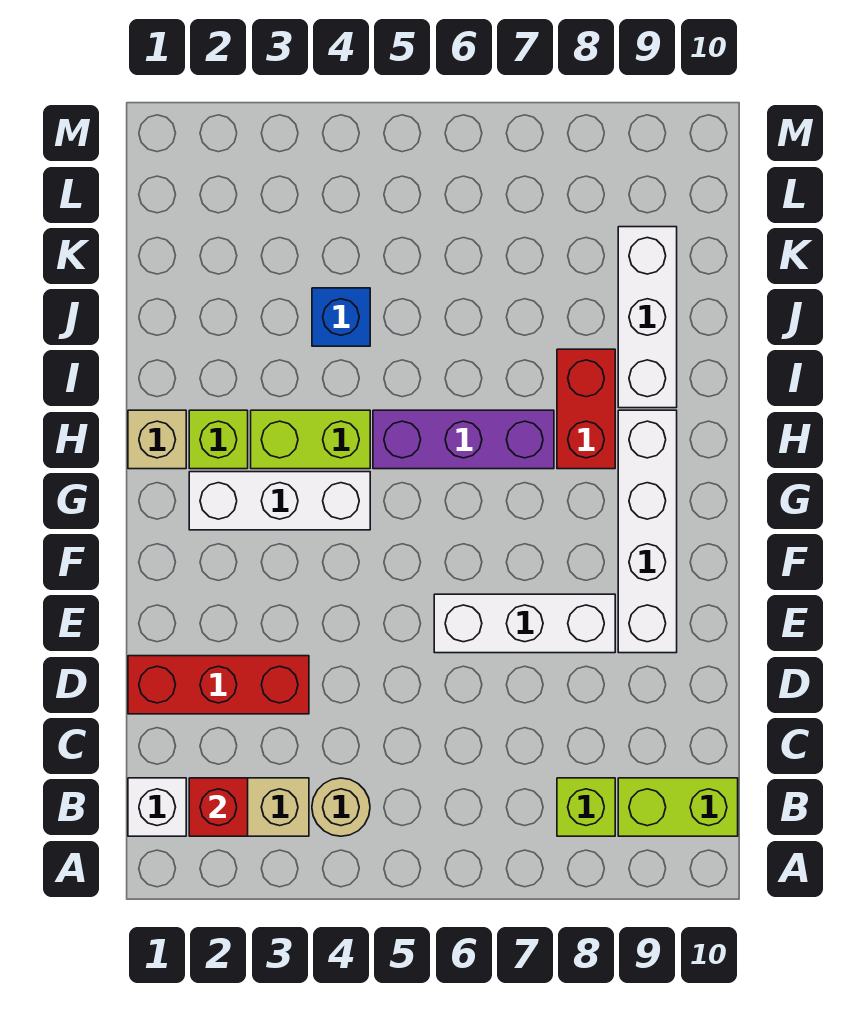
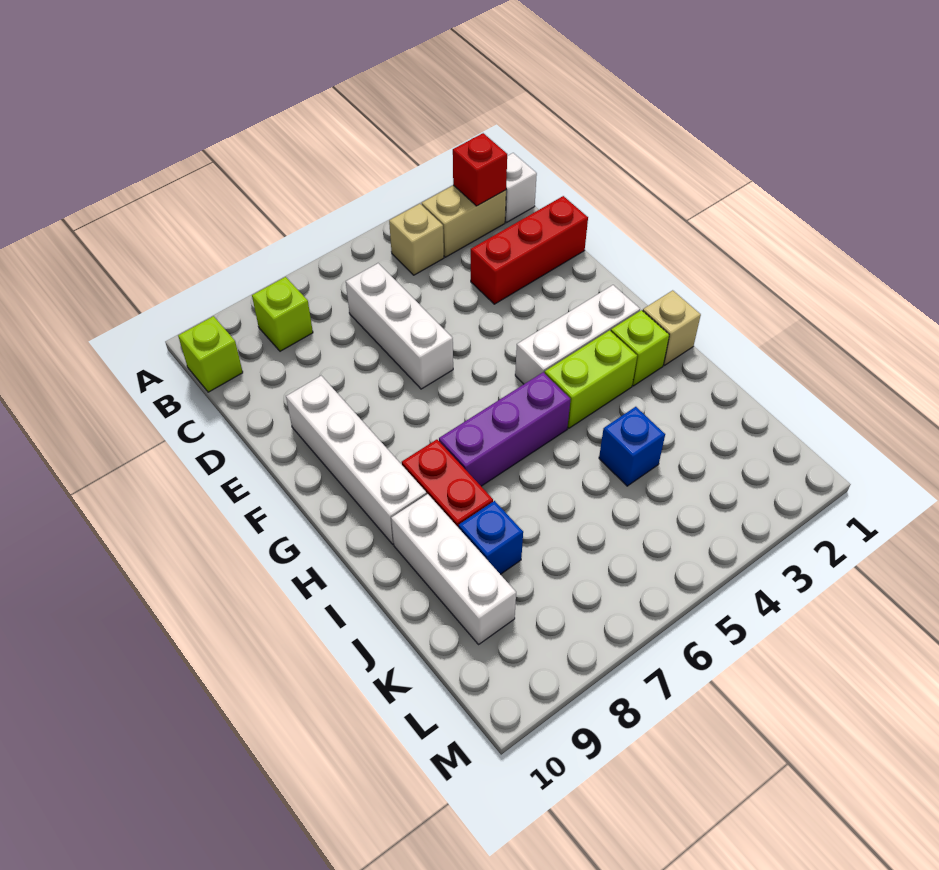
tan round brick B4 level 1 -> tan brick B4 level 1
lime brick B9:B10 level 1 -> lime brick B10 level 1
white brick E6:E8 level 1 -> white brick C6:E6 level 1
none -> blue brick J8 level 1

